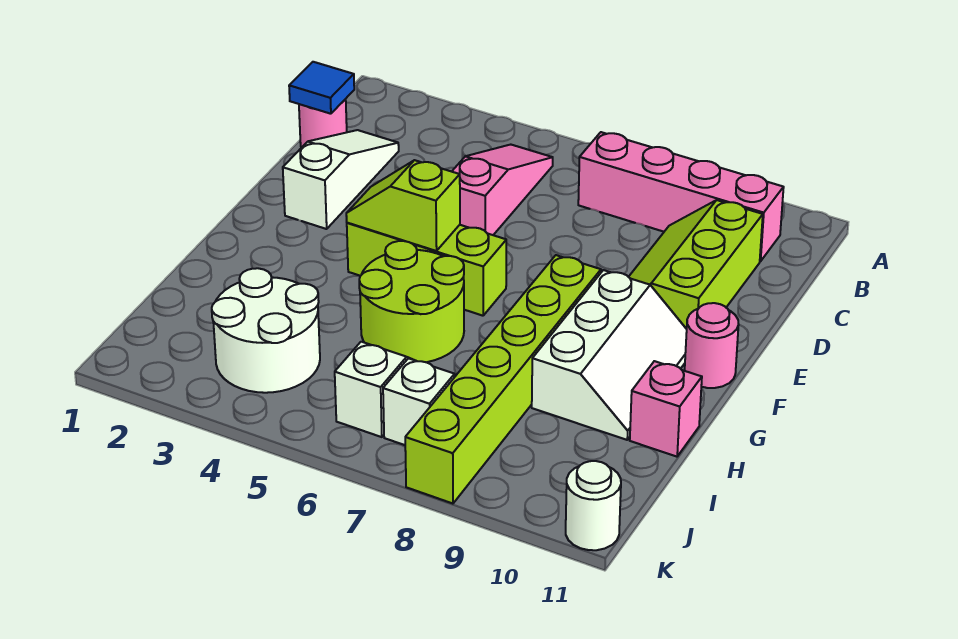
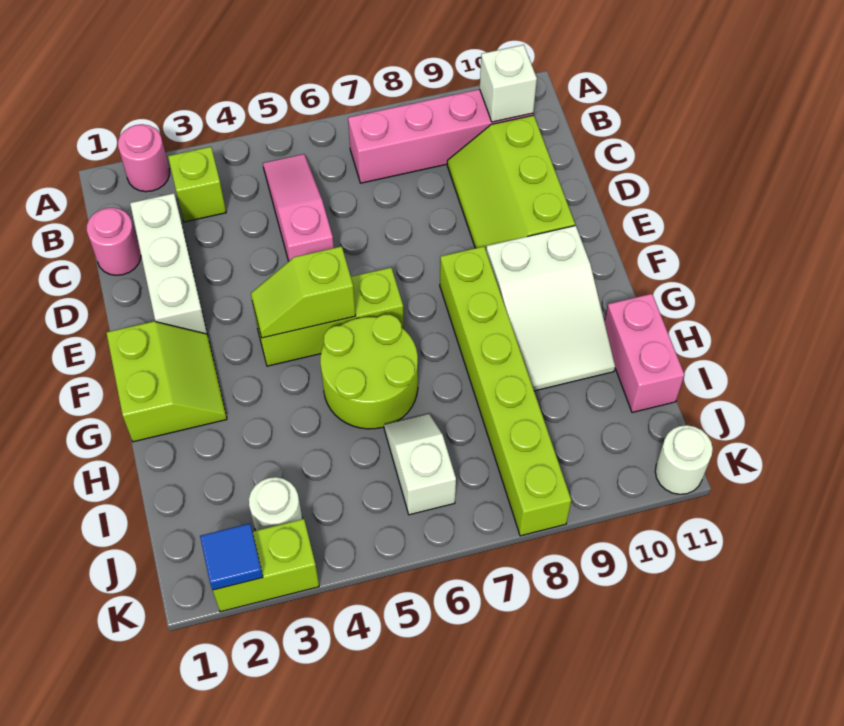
none -> lime brick B3 level 1
blue tile C1 level 2 -> blue tile K2 level 2
white slope C2:E2 level 1 top E -> white brick C2:E2 level 1
none -> lime slope F1:G2 level 1 top 1
white slope F9:H10 level 1 top 9 -> white slope F9:H10 level 1 top F
pink round brick F11 level 1 -> pink round brick A2 level 1
pink brick H11 level 1 -> pink brick H11:I11 level 1
white round brick I3:J4 level 1 -> white round brick J3 level 1
white brick J7 level 1 -> white brick B10 level 2
none -> lime brick K2:K3 level 1

